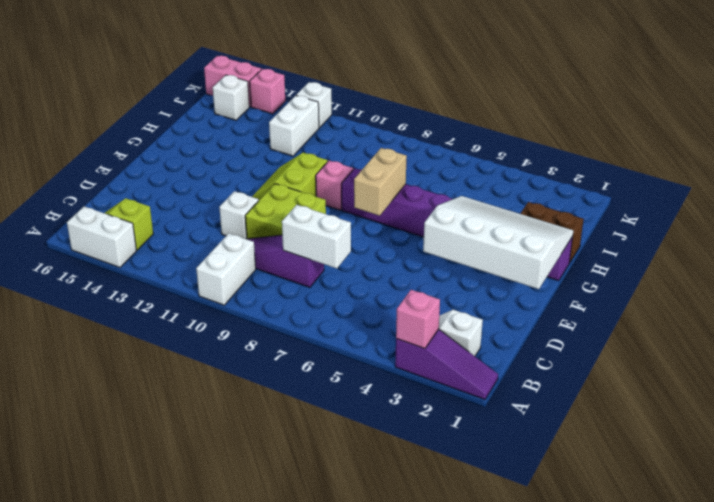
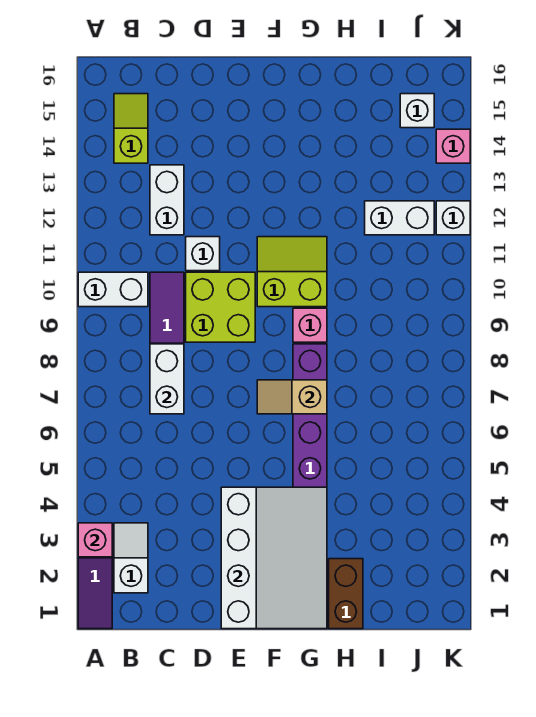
white brick A14:A15 level 1 -> white brick C12:C13 level 1
tan brick F7:G7 level 2 -> tan slope F7:G7 level 2 top G
pink brick K15:K16 level 1 -> none

